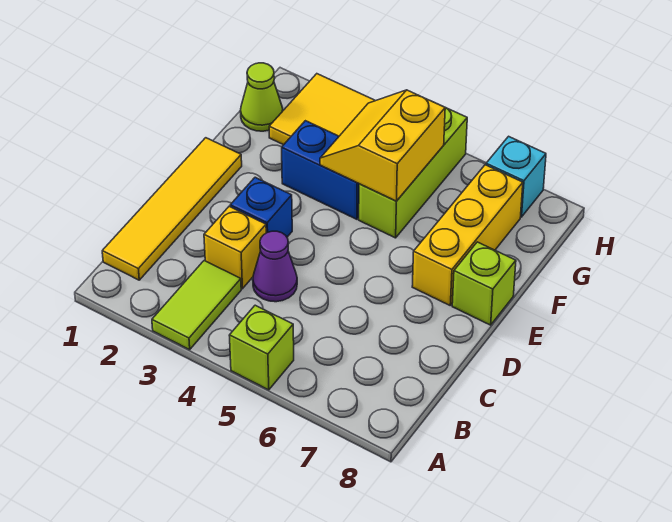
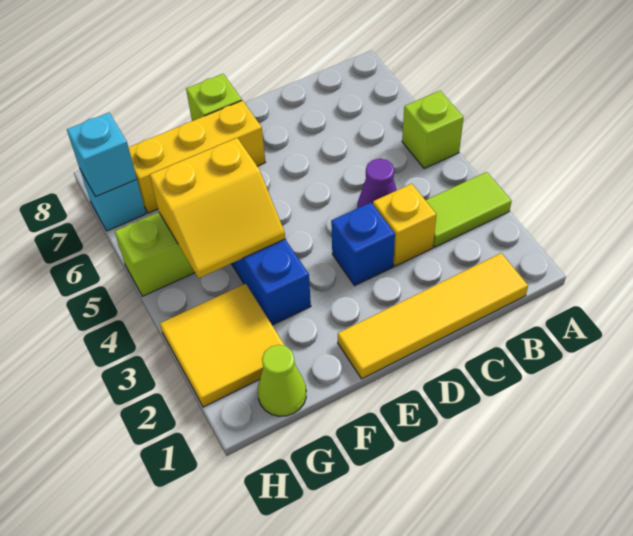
none -> cyan brick H7 level 2

